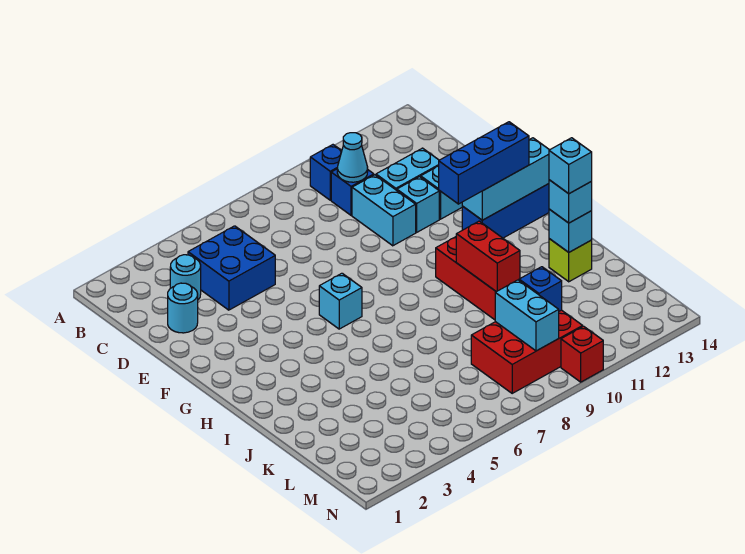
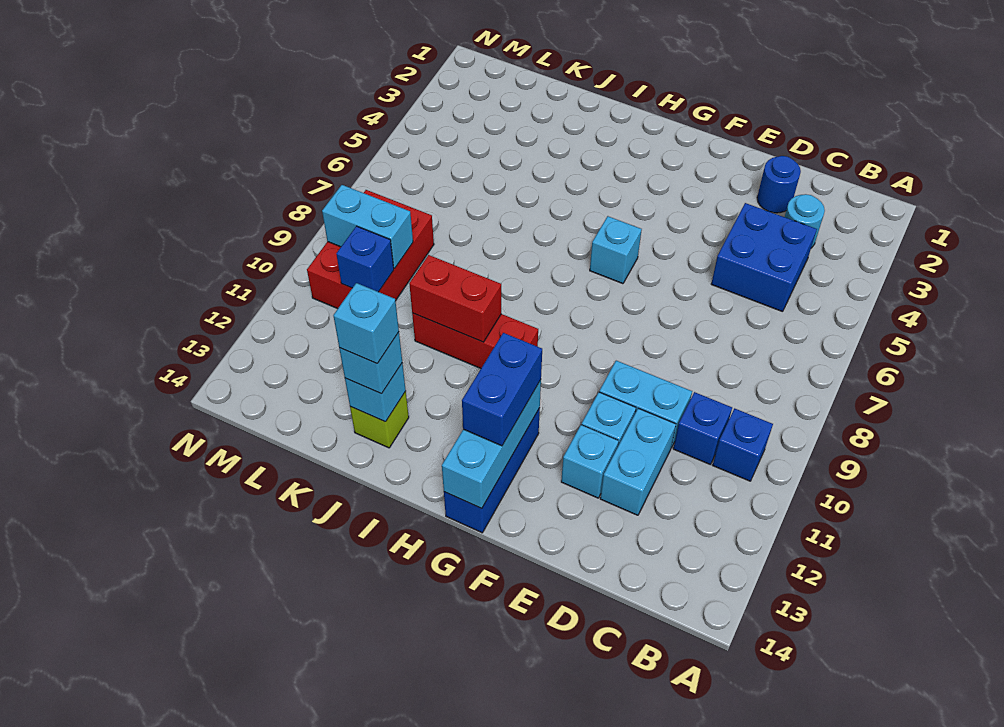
cyan cone C10 level 2 -> none
cyan round brick D2 level 1 -> blue round brick D2 level 1
blue brick G11:G13 level 3 -> blue brick G12:G13 level 3
red brick N10 level 1 -> none

